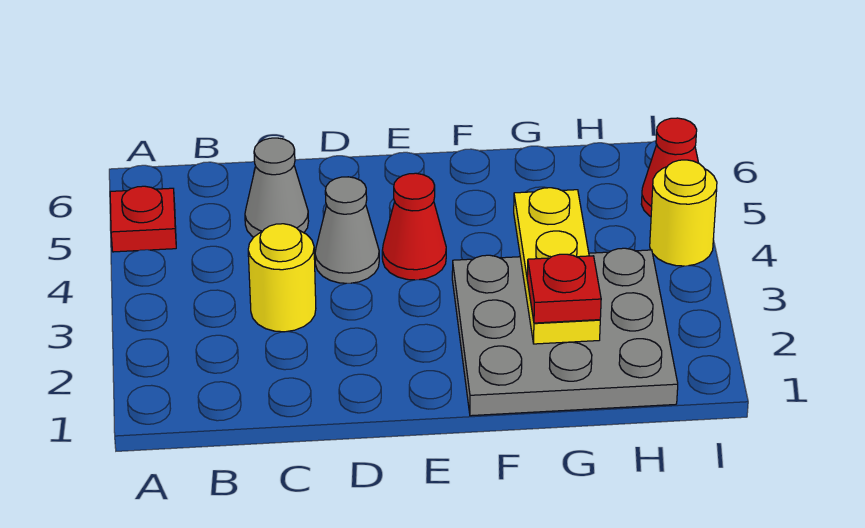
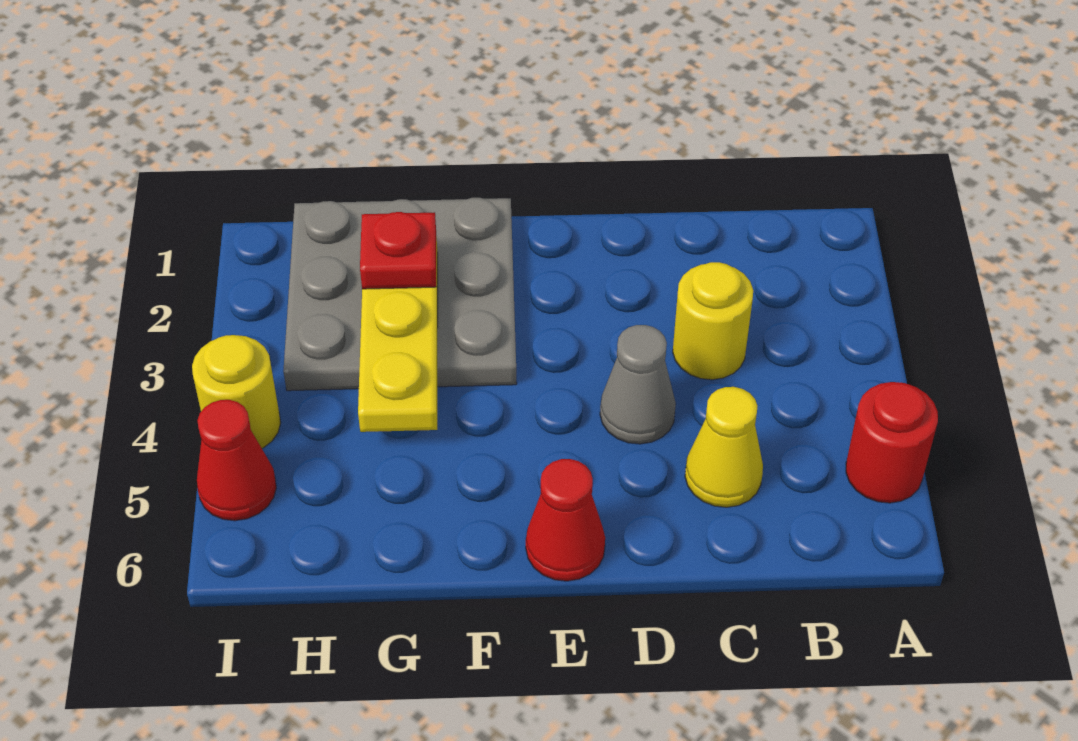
red plate A5 level 1 -> red round brick A5 level 1
grey cone C5 level 1 -> yellow cone C5 level 1
red cone E4 level 1 -> red cone E6 level 1

